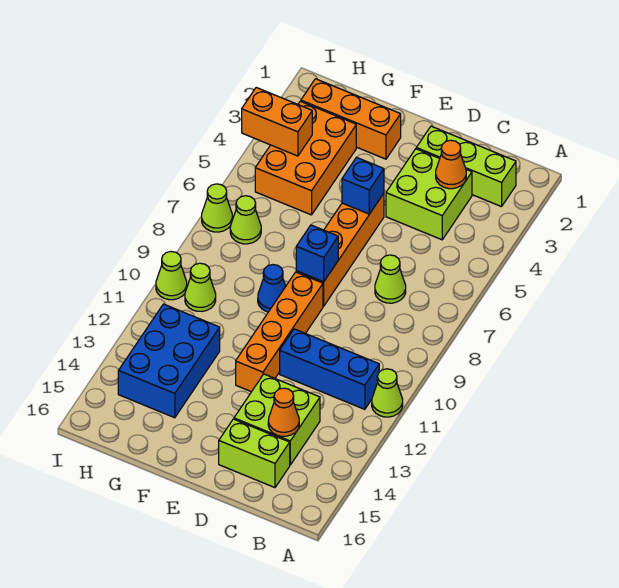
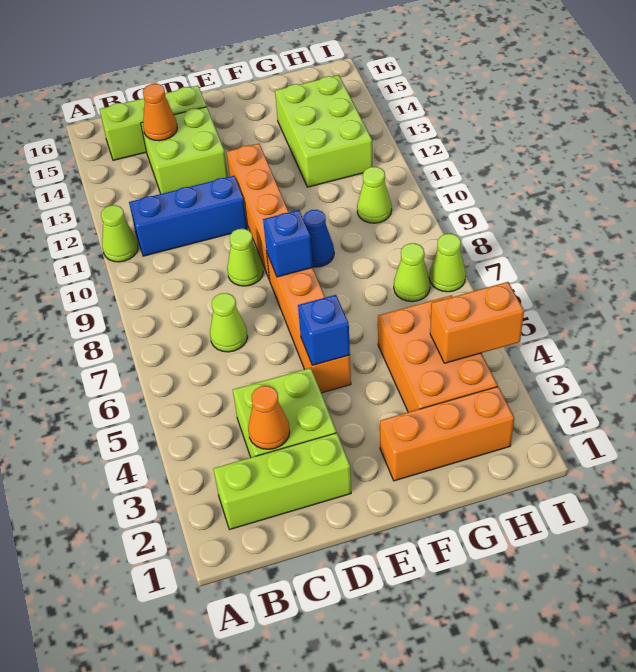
lime brick C15:D15 level 1 -> lime brick B15:D15 level 1
blue brick G12:H14 level 1 -> lime brick G12:H14 level 1
lime cone I10 level 1 -> lime cone D9 level 1

